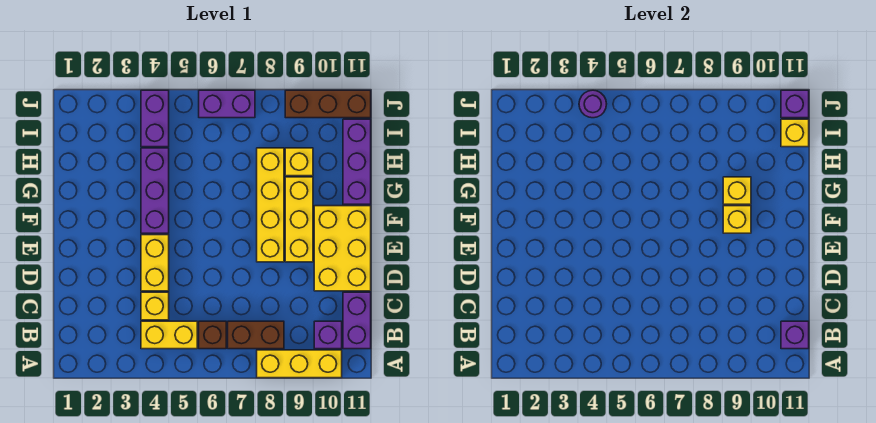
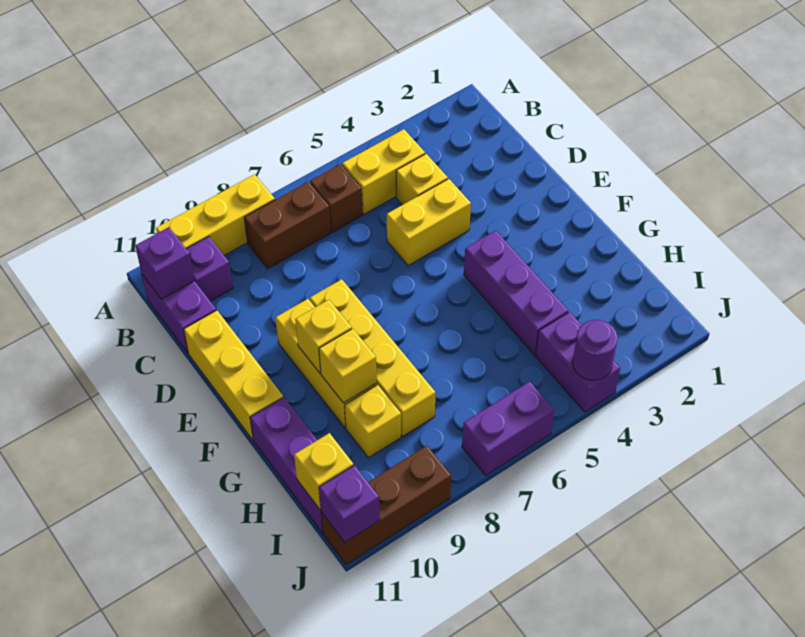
yellow brick D4:E4 level 1 -> yellow brick D4:D5 level 1
yellow brick D10:F11 level 1 -> yellow brick D11:F11 level 1

